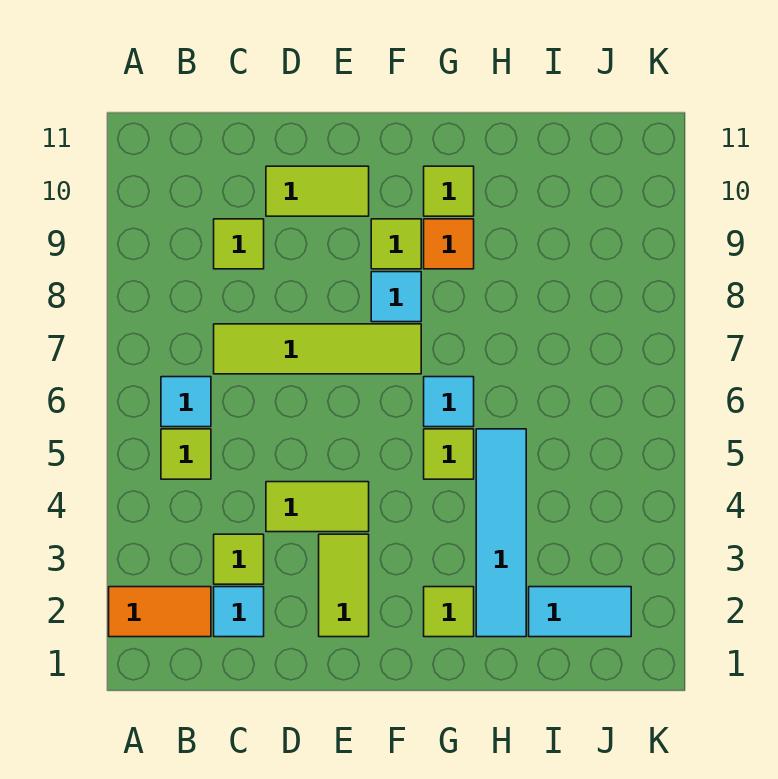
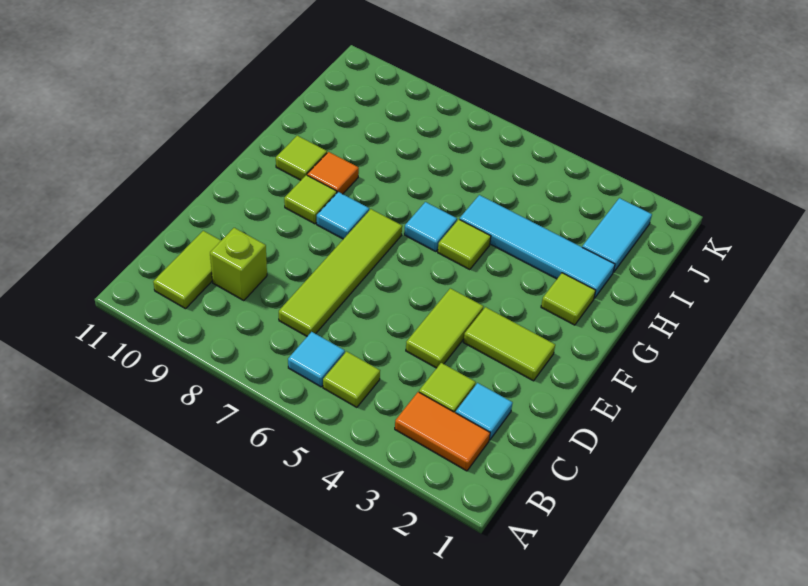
orange tile A2:B2 level 1 -> orange tile B2:B3 level 1
lime tile C9 level 1 -> lime brick C9 level 1
lime tile D10:E10 level 1 -> lime tile B10:C10 level 1

